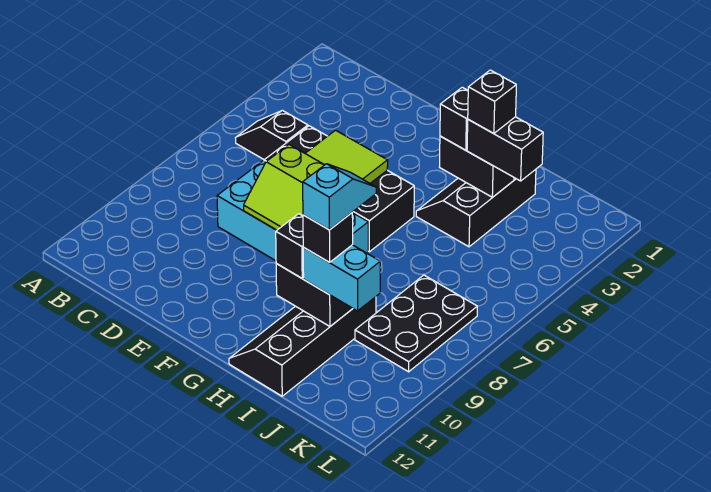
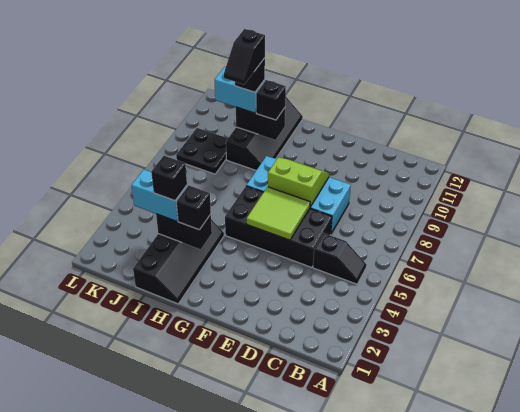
black slope H2:I4 level 1 top I -> black slope H1:I4 level 1 top I
black brick I3:J3 level 3 -> cyan brick I3:J3 level 3
cyan slope I9:I10 level 5 top 10 -> black slope I9:I10 level 5 top 10
black plate J7:K9 level 1 -> black plate J8:K9 level 1

